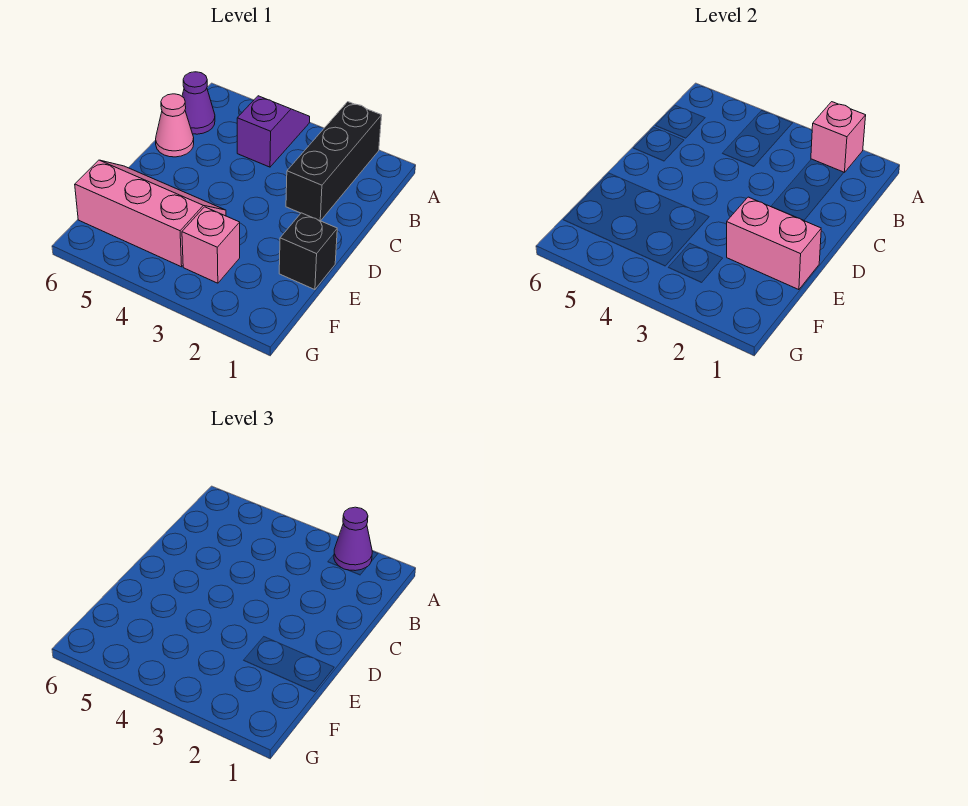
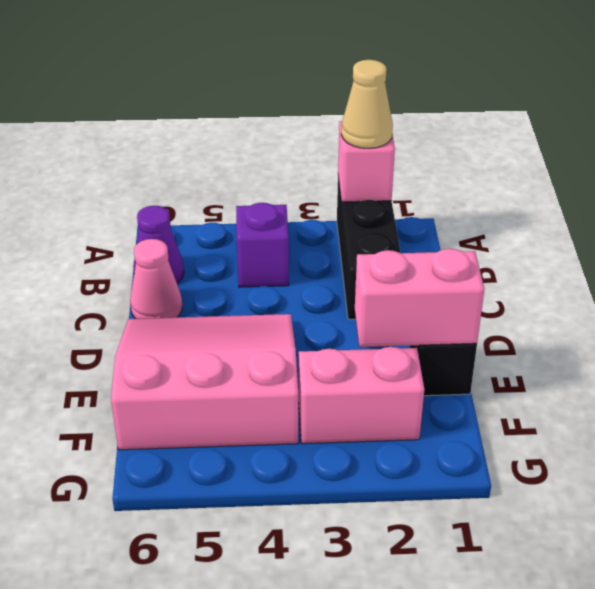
purple cone A2 level 3 -> tan cone A2 level 3
pink slope E4:F6 level 1 top F -> pink slope D4:F6 level 1 top F
pink brick F3 level 1 -> pink brick F2:F3 level 1

